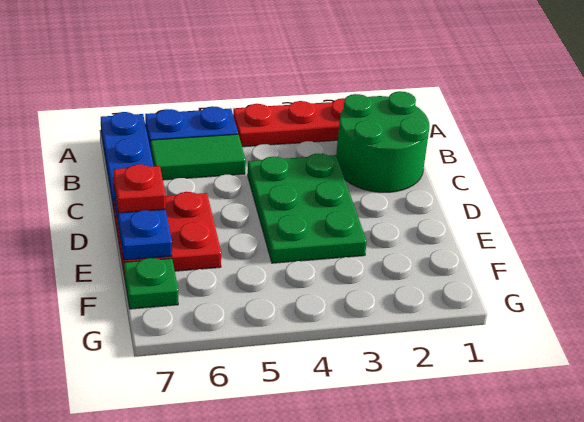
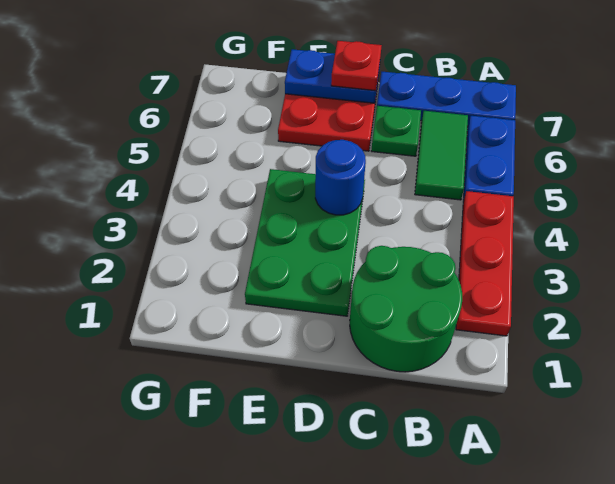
green plate C3:E4 level 1 -> green plate D2:E4 level 1
none -> blue round brick D4 level 2
green plate F7 level 1 -> green plate C6 level 1

